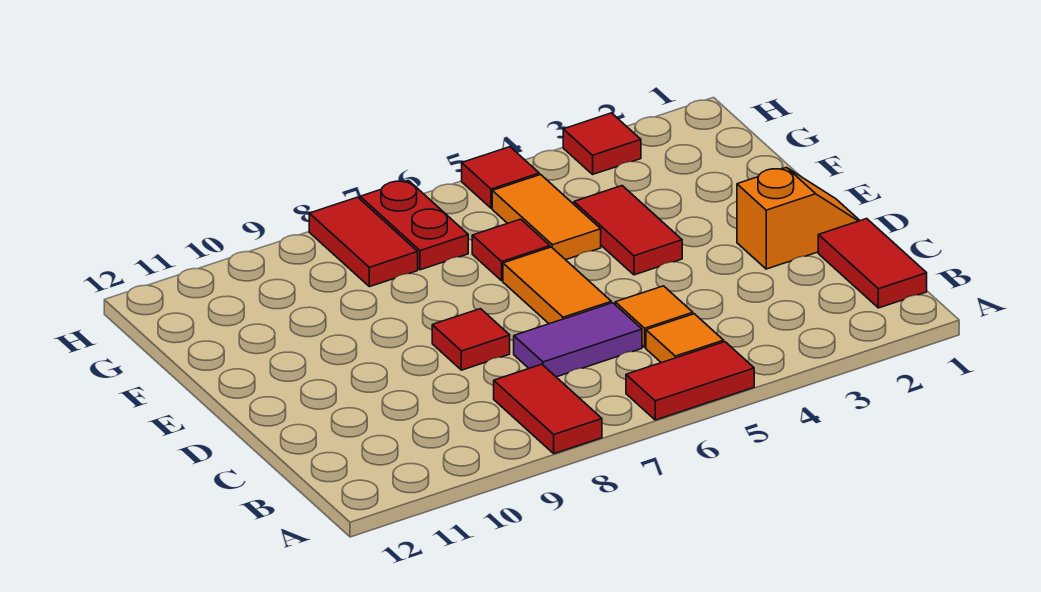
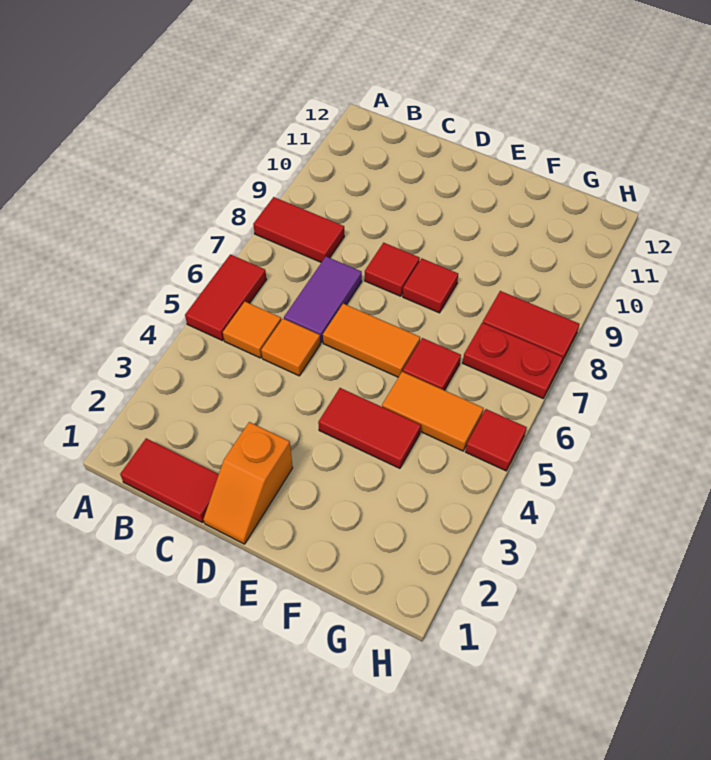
red tile H3 level 1 -> red tile E8 level 1

